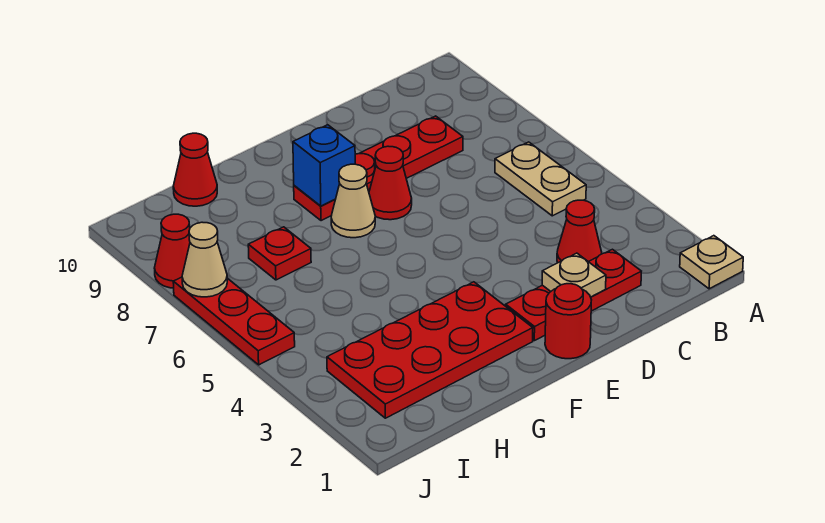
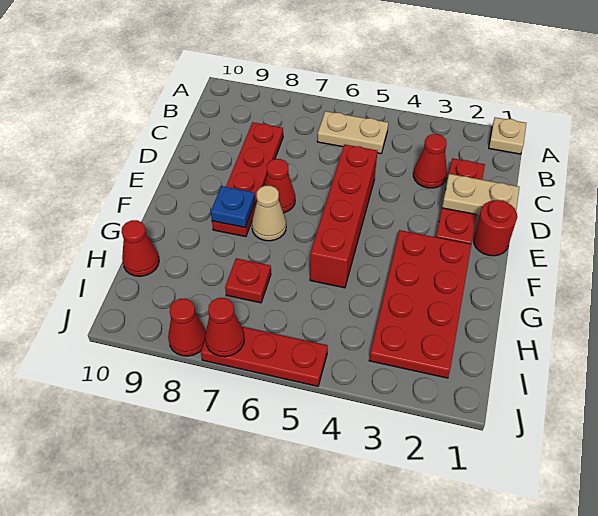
tan plate D2 level 2 -> tan plate D1:D2 level 2
none -> red brick D5:G5 level 1
blue brick F8 level 2 -> blue plate F8 level 2
tan cone J7 level 2 -> red cone J7 level 2

